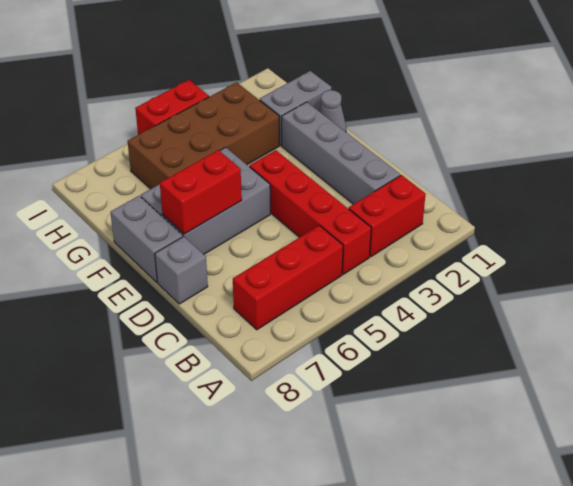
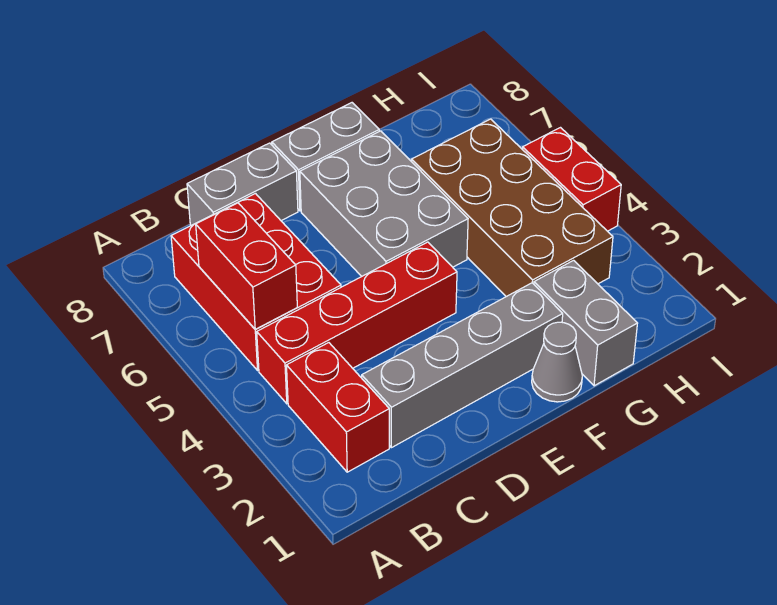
red brick B5:B7 level 1 -> red brick B5:C7 level 1
grey brick D8 level 1 -> grey brick C8:D8 level 1
red brick E6:E7 level 2 -> red brick B5:B6 level 2

